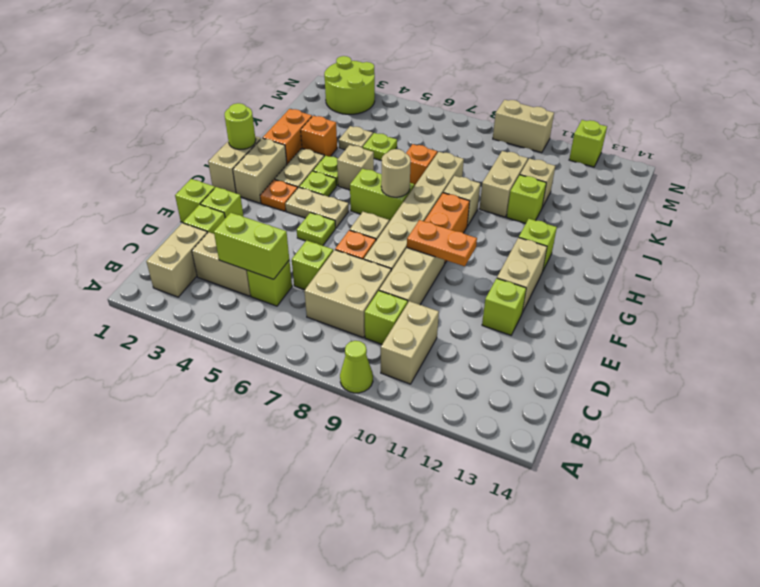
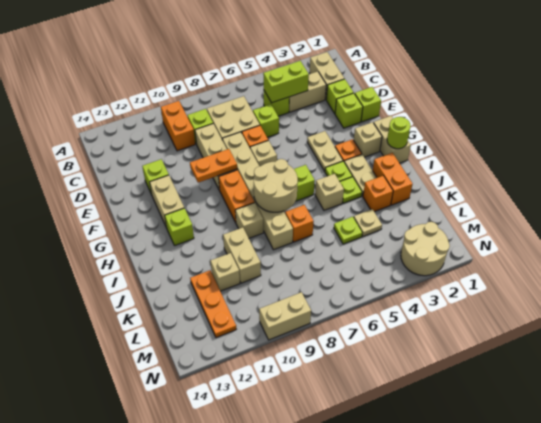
lime cone A9 level 1 -> none
tan brick B10:C10 level 1 -> orange brick B10:C10 level 1
lime plate F5 level 1 -> none
tan brick G2:H2 level 1 -> tan brick G2 level 1
tan plate G4:G5 level 1 -> tan plate F4:G4 level 1
tan round brick H7 level 2 -> tan round brick H7:I8 level 2
lime brick J11 level 1 -> none
none -> orange plate K12:M12 level 1
lime round brick M2:N3 level 1 -> tan round brick M2:N3 level 1
lime brick N12 level 1 -> none

